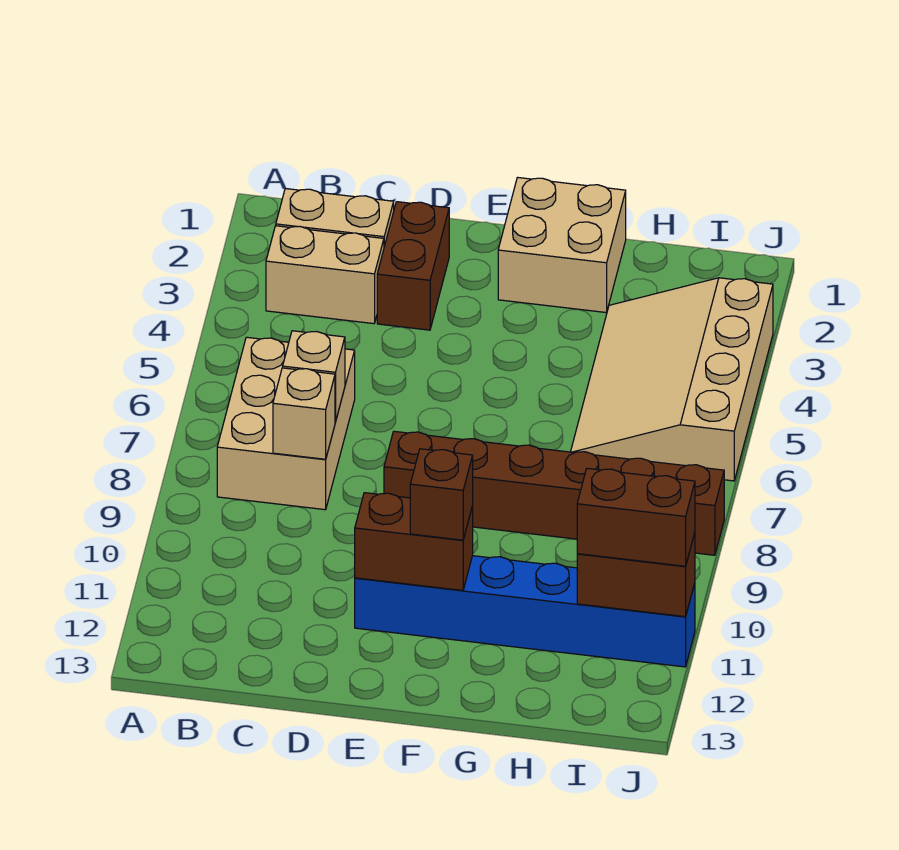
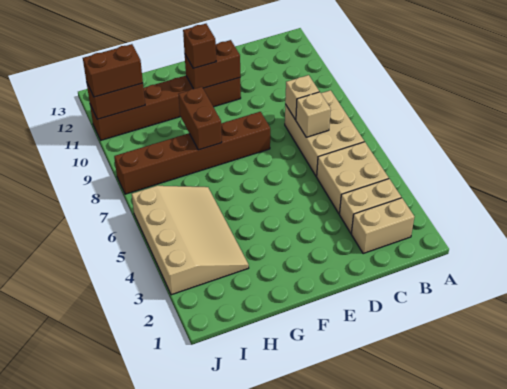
brown brick D2:D3 level 1 -> brown brick G8:G9 level 2
blue brick E11:J11 level 1 -> brown brick E11:J11 level 1
tan brick F1:G2 level 1 -> tan brick B4:C5 level 1

